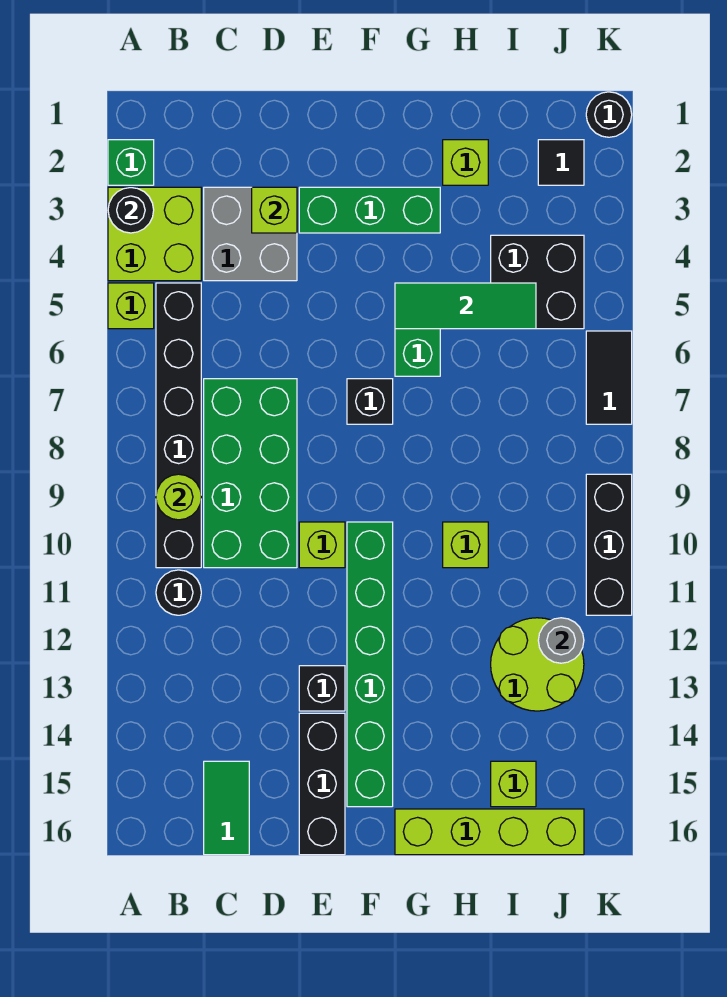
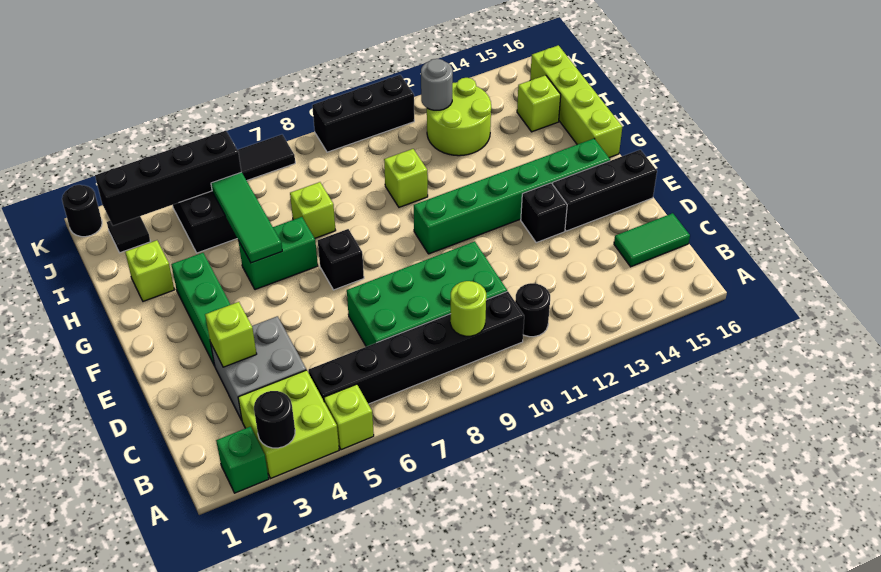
lime brick E10 level 1 -> lime brick H7 level 1
none -> black brick J2:J5 level 2

